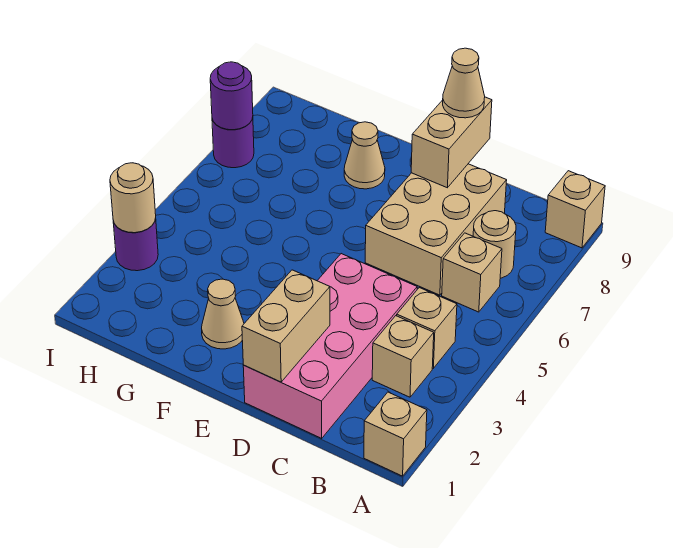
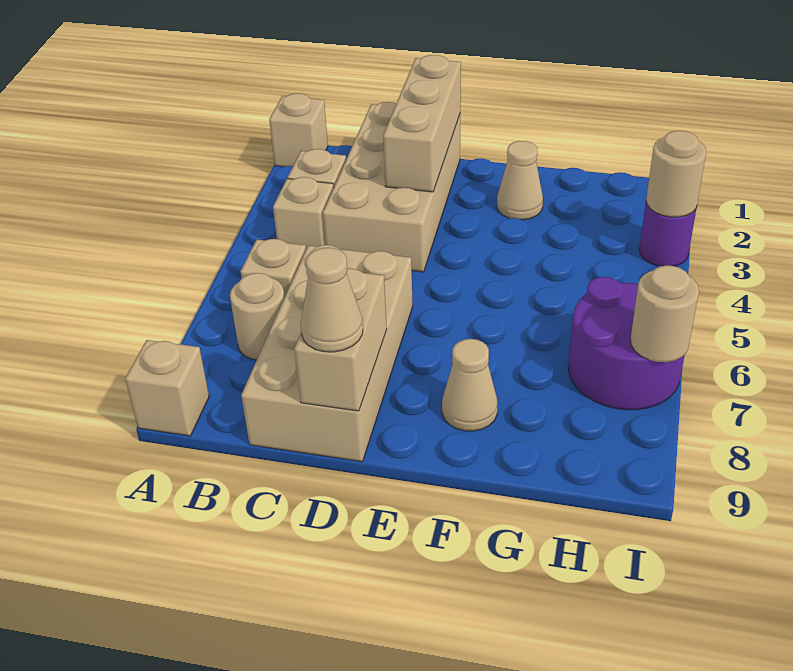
pink brick C1:D4 level 1 -> tan brick C1:D4 level 1
tan brick C6:D8 level 1 -> tan brick C6:D9 level 1
tan brick D1:D2 level 2 -> tan brick D1:D3 level 2
purple round brick I7 level 1 -> purple round brick H6:I7 level 1
purple round brick I7 level 2 -> tan round brick I7 level 2

